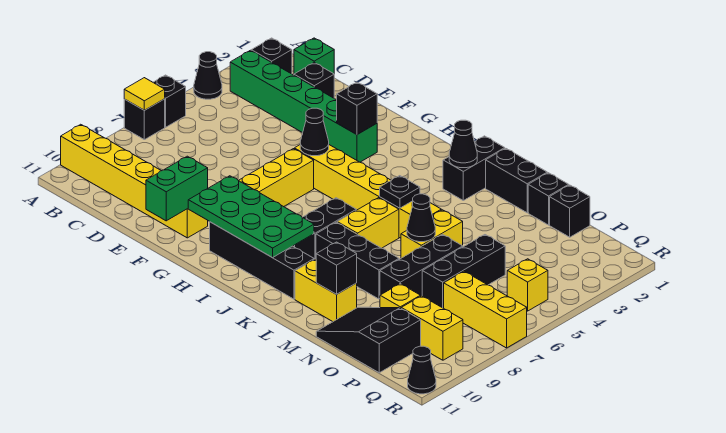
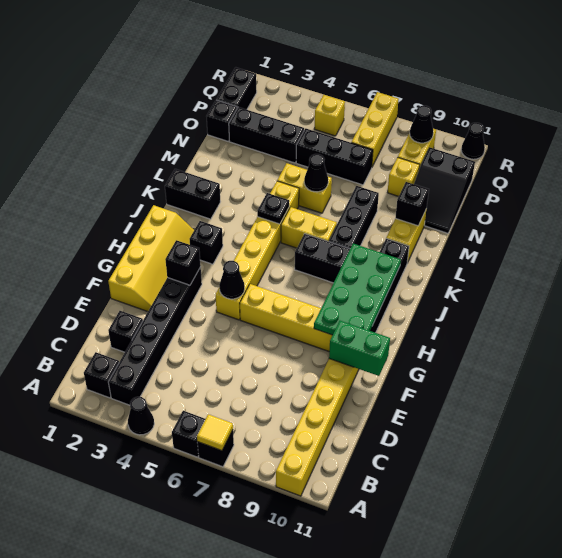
green brick B3:G3 level 1 -> black brick B3:G3 level 1
green brick C1 level 1 -> none
none -> yellow slope F1:I2 level 1 top 1
black cone K2 level 2 -> black cone Q9 level 2
black brick L1:M1 level 1 -> black brick P1:Q1 level 1
black brick N1 level 1 -> black brick I3 level 1
black brick N6:N8 level 1 -> black brick O2:O4 level 1

